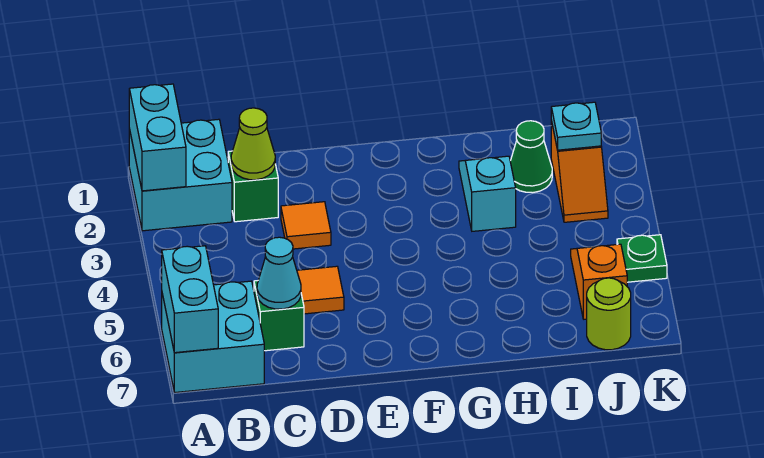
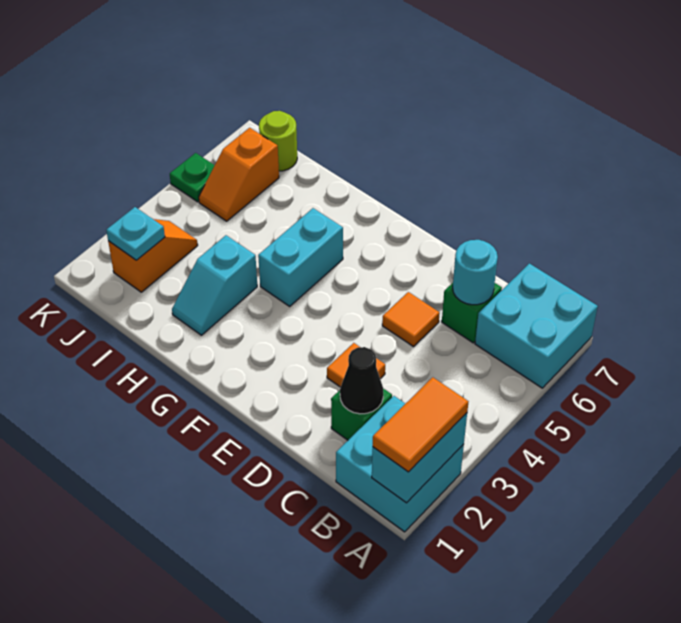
none -> orange tile A1:A2 level 3
cyan brick A6:A7 level 2 -> cyan brick G4:G5 level 1
lime cone C2 level 2 -> black cone C2 level 2
cyan cone C6 level 2 -> cyan round brick C6 level 2
green cone I2 level 1 -> none

